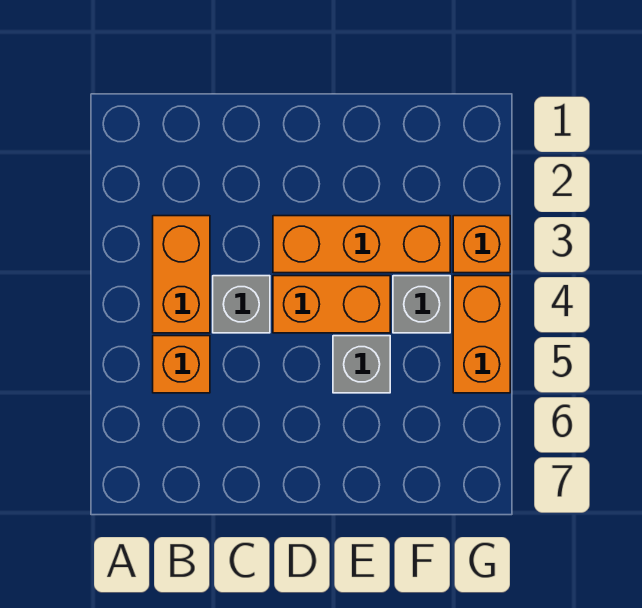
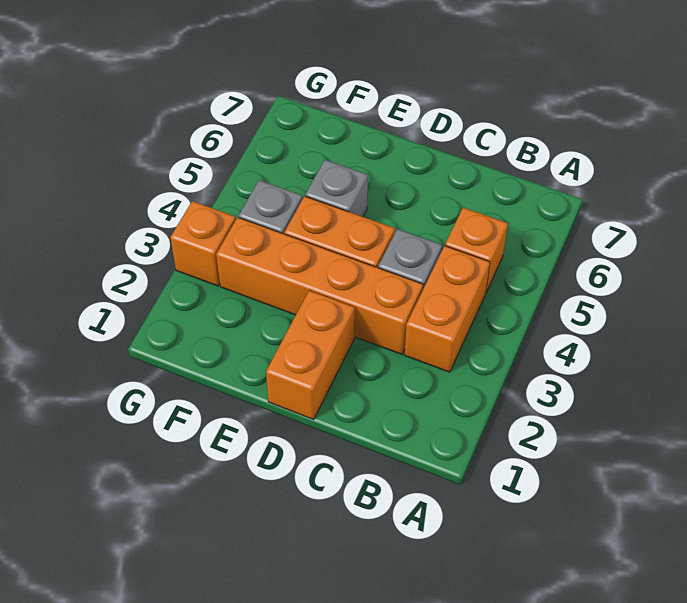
orange brick D3:F3 level 1 -> orange brick C3:F3 level 1
orange brick G4:G5 level 1 -> orange brick D1:D2 level 1

